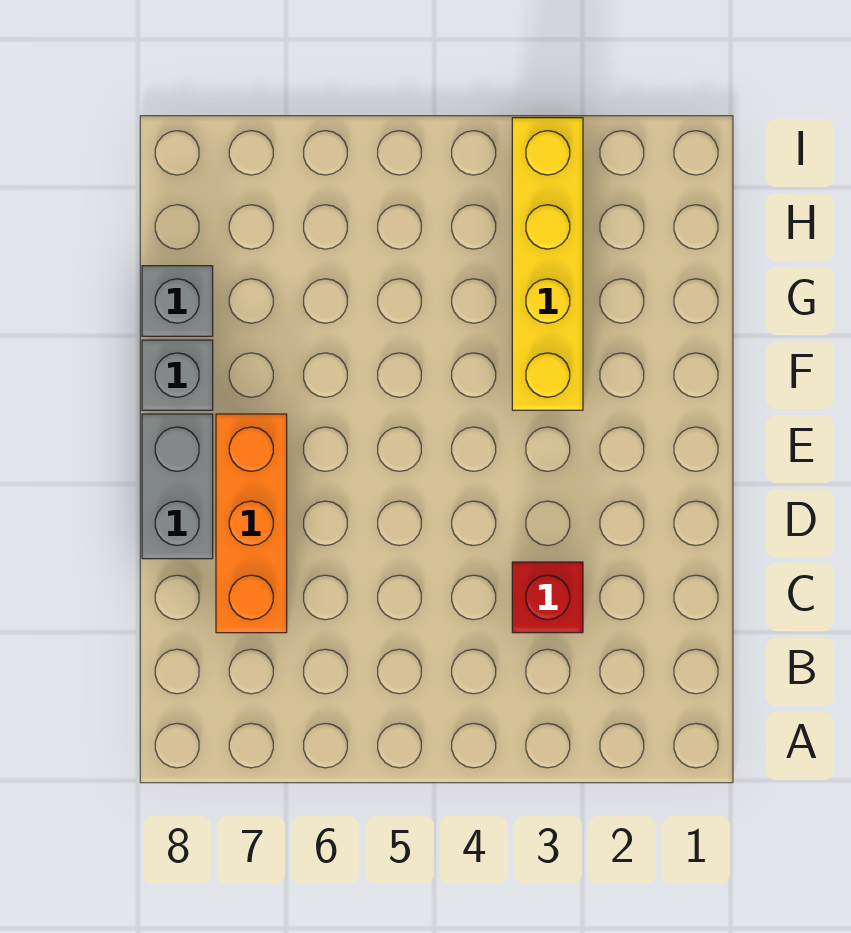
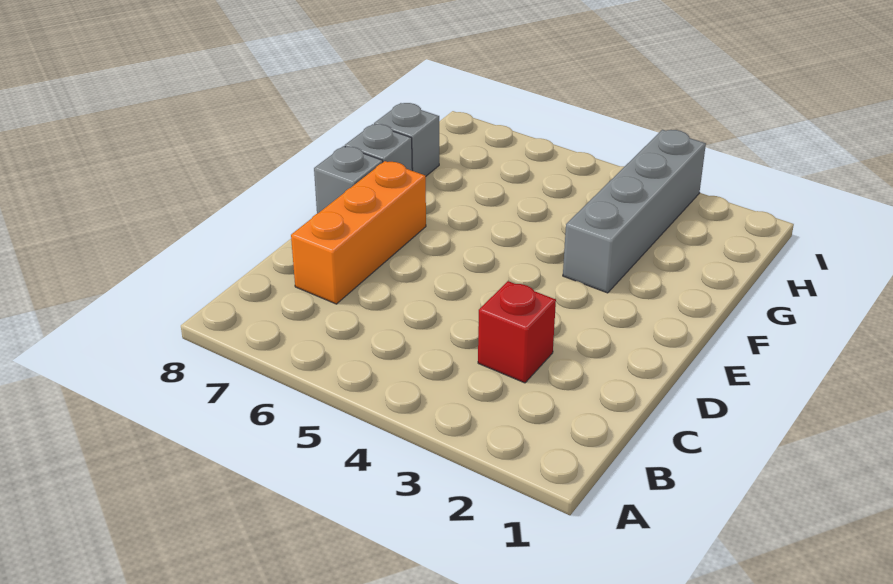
grey brick D8:E8 level 1 -> grey brick E8 level 1
yellow brick F3:I3 level 1 -> grey brick F3:I3 level 1

